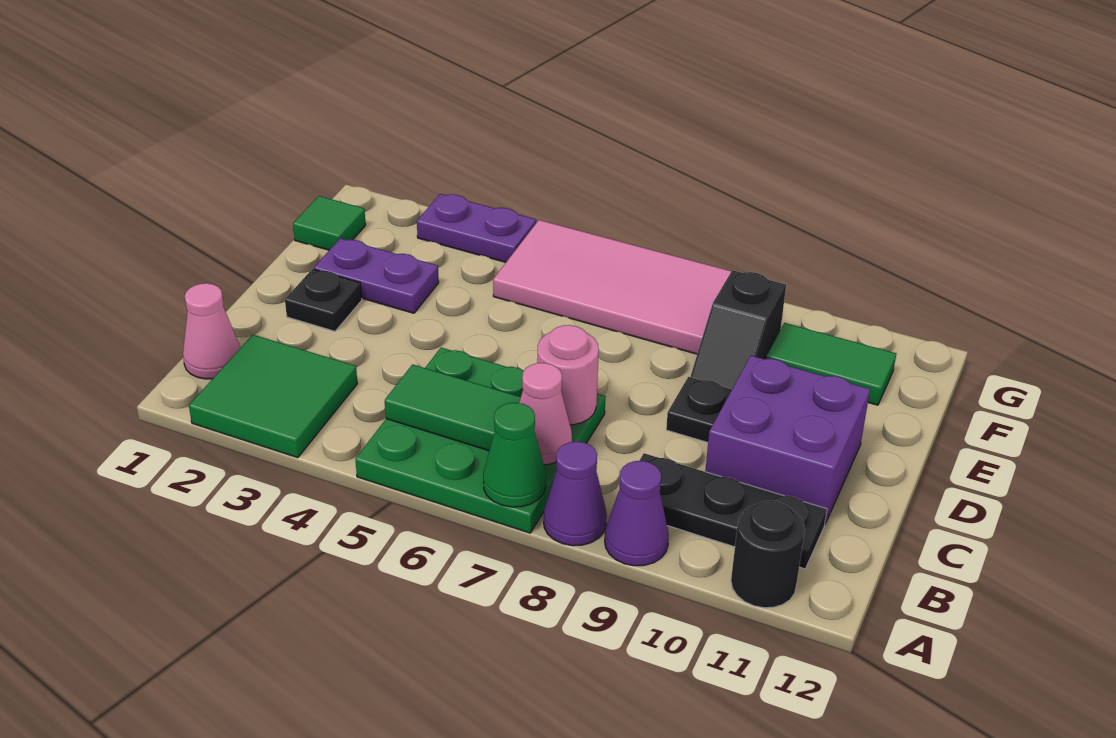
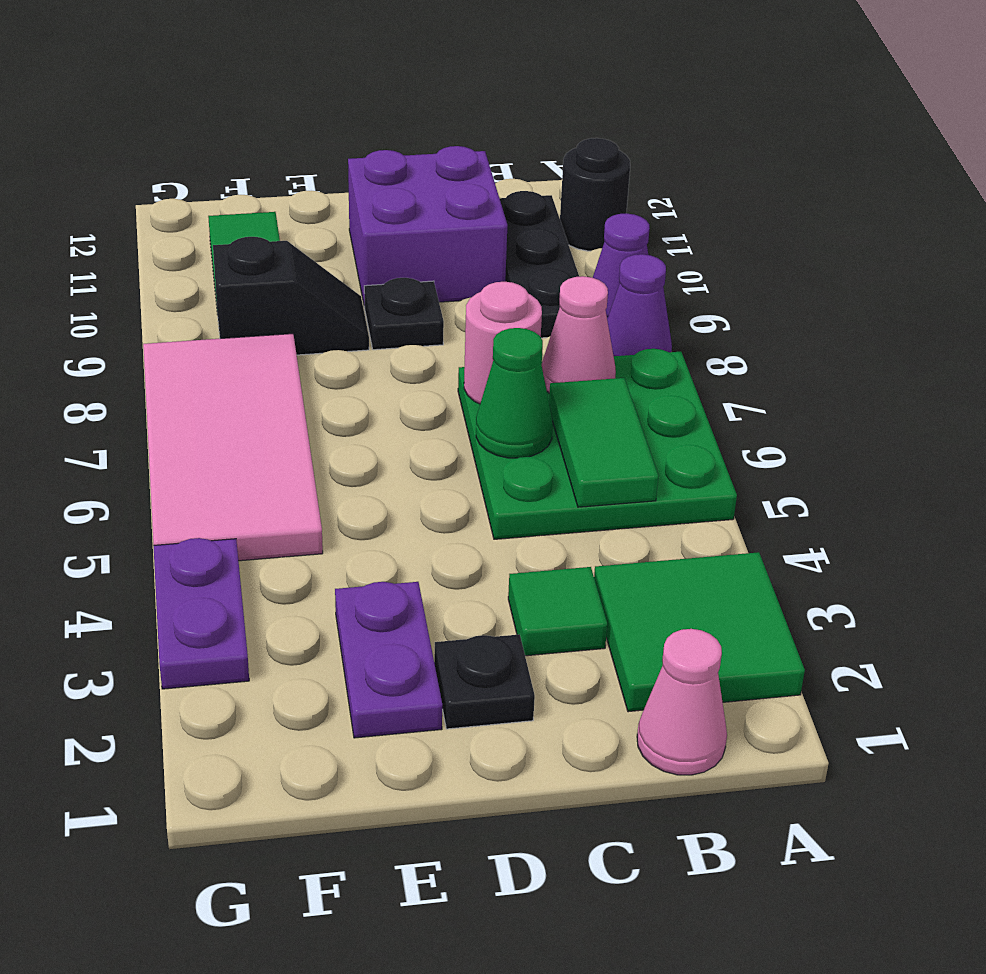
green cone A7 level 2 -> green cone C6 level 2
green tile F1 level 1 -> green tile C3 level 1

